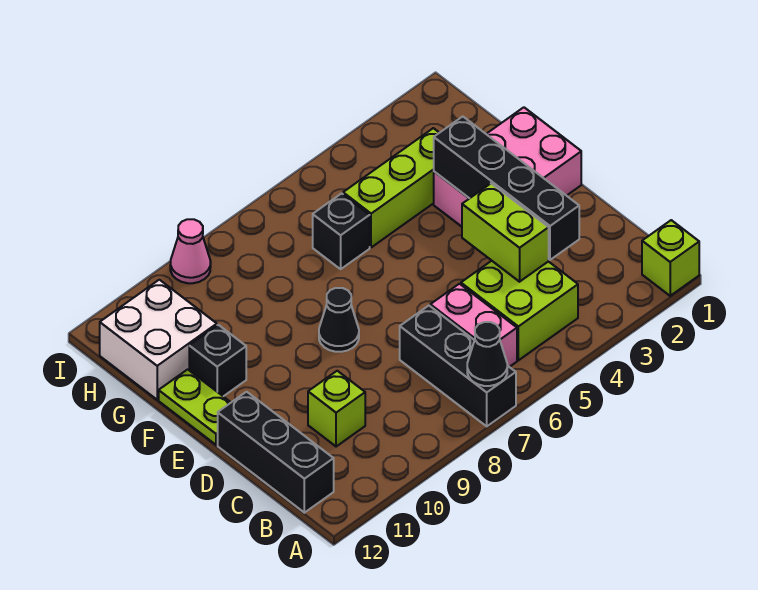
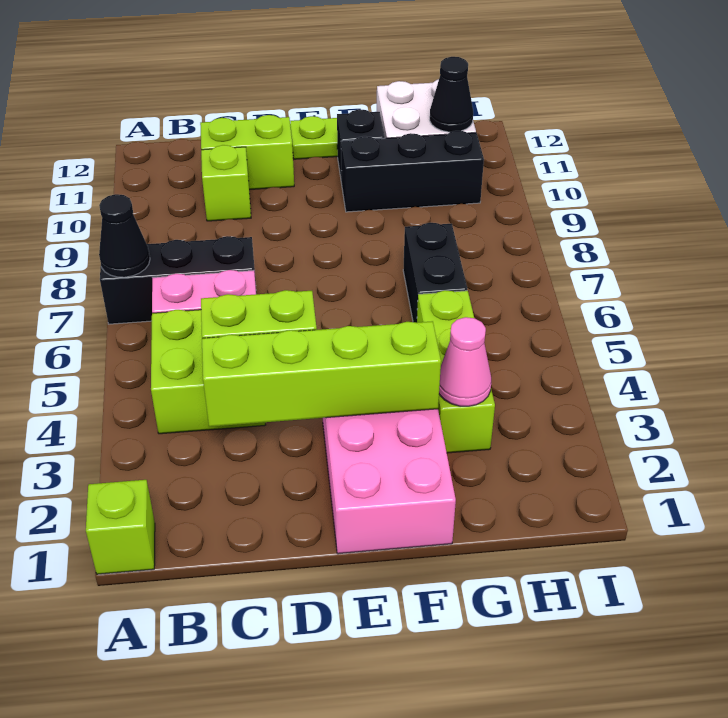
black brick B12:D12 level 1 -> black brick F10:H10 level 1
black brick C3:F3 level 2 -> lime brick C3:F3 level 2
none -> lime brick C11:D11 level 1
black cone E8 level 1 -> black cone H11 level 2
black brick G6 level 1 -> black brick G6:G7 level 1
pink cone I9 level 1 -> pink cone G3 level 2

